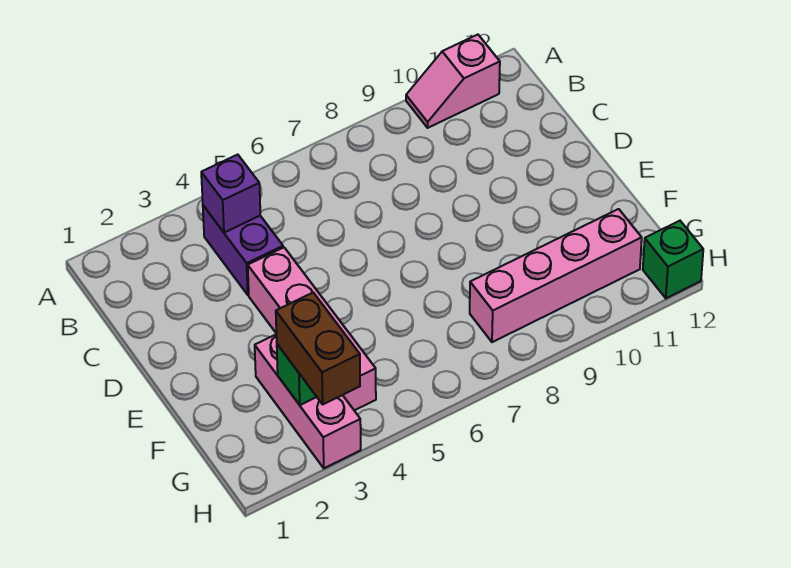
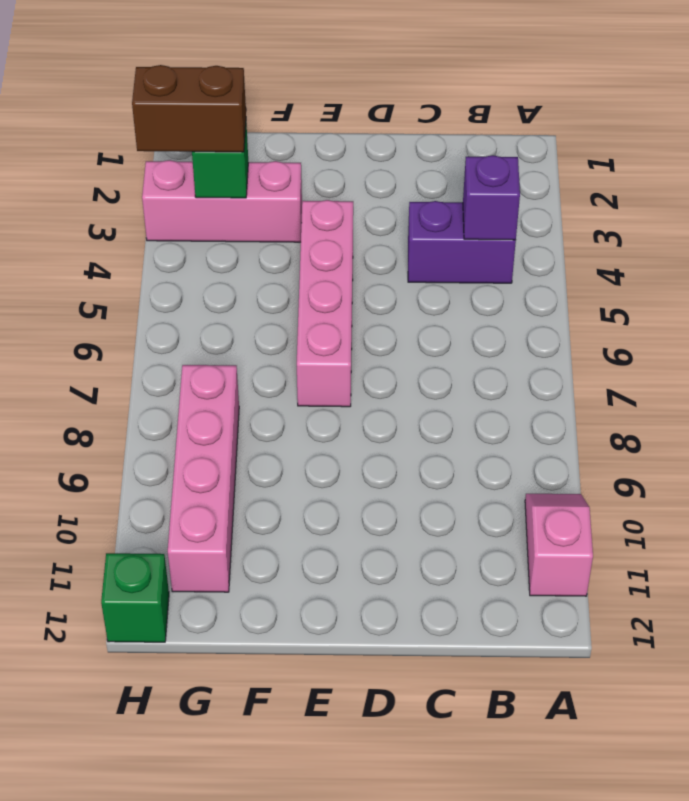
pink brick D4:G4 level 1 -> pink brick E4:E7 level 1

